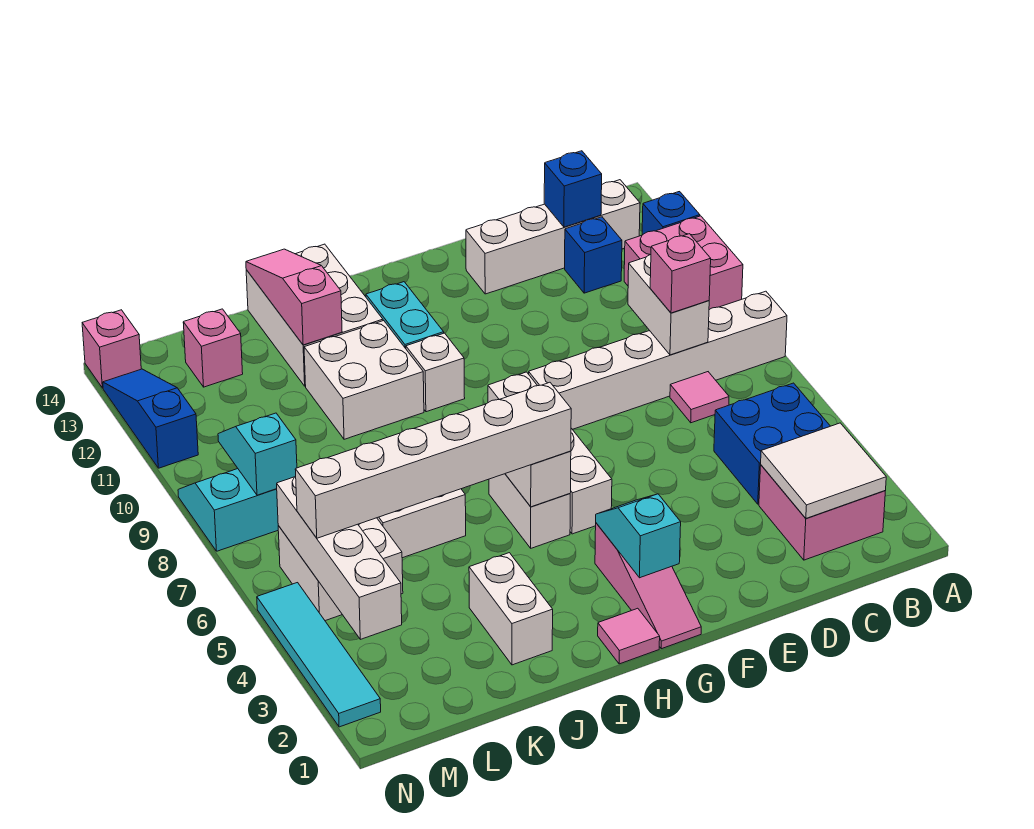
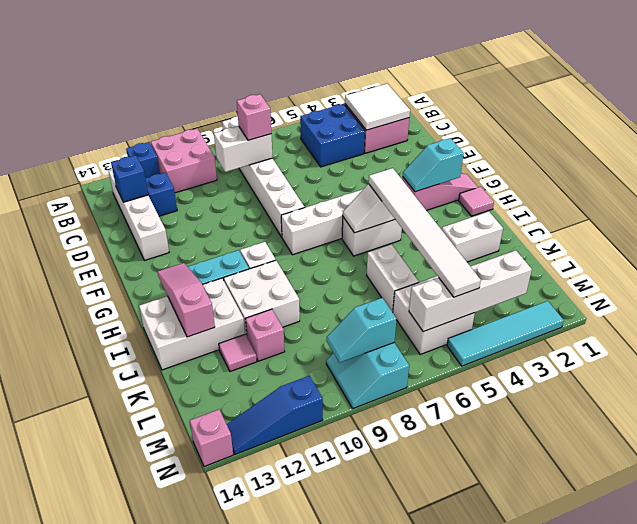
pink tile C7 level 1 -> pink tile K12 level 1
white brick H5:M5 level 3 -> white tile H5:M5 level 3
pink slope J12:J14 level 2 top 12 -> pink slope H13:J13 level 2 top J
pink brick L13 level 1 -> pink brick K11 level 1

